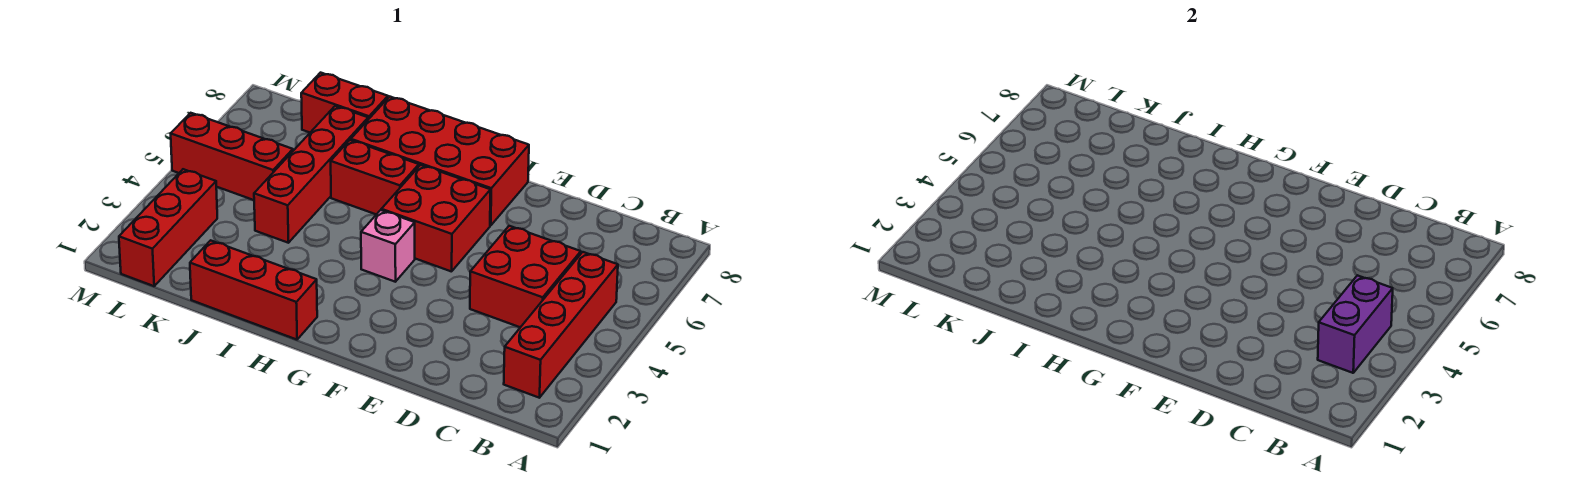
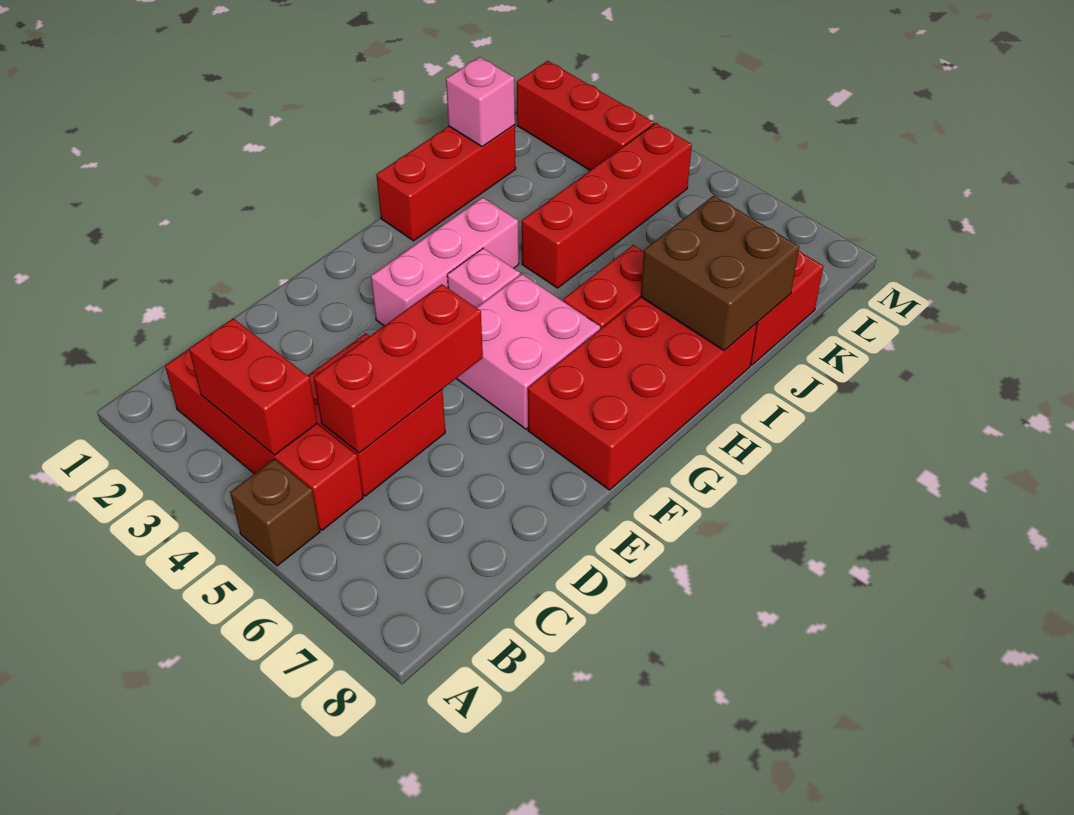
none -> brown brick A5 level 1
purple brick B3:B4 level 2 -> red brick B3:B4 level 2
none -> pink brick F3:H3 level 1
red brick F5:G6 level 1 -> pink brick F5:G6 level 1
none -> brown brick I7:J8 level 2
none -> pink brick J1 level 2
red brick J4:J7 level 1 -> red brick I4:L4 level 1
red brick K5:M5 level 1 -> red brick C5:E5 level 2

